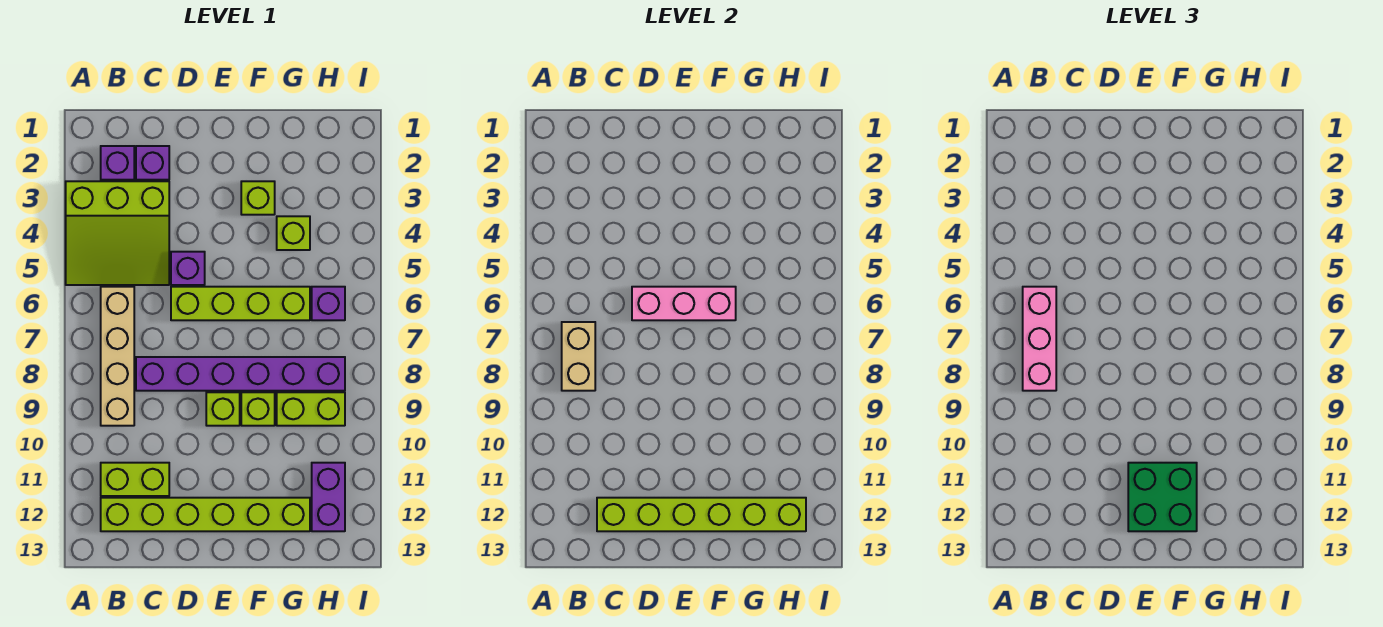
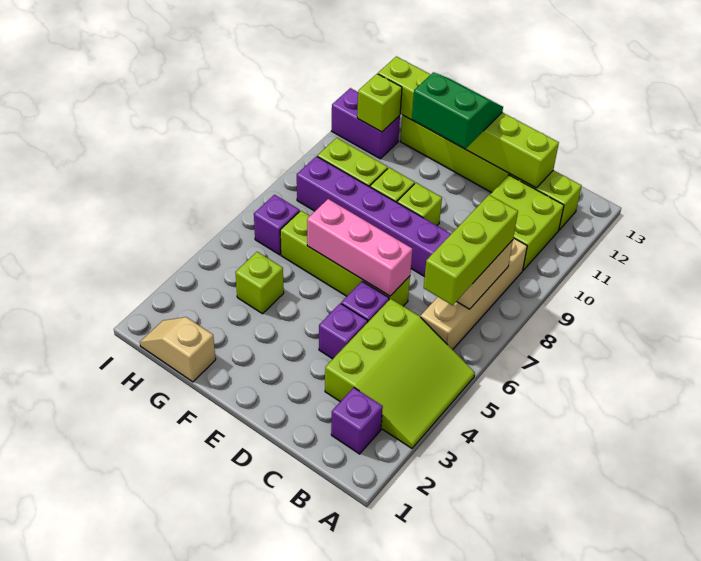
lime slope A3:C5 level 1 top 3 -> lime slope A3:C5 level 1 top C
pink brick B6:B8 level 3 -> lime brick B6:B8 level 3
lime brick B11:C11 level 1 -> lime brick B10:C11 level 1
purple brick C2 level 1 -> purple brick D4 level 1
green brick E11:F12 level 3 -> green slope E11:F12 level 3 top 11
lime brick F3 level 1 -> lime brick H11 level 2
none -> tan slope G1:H1 level 1 top G
purple brick H11:H12 level 1 -> purple brick H11:I11 level 1

